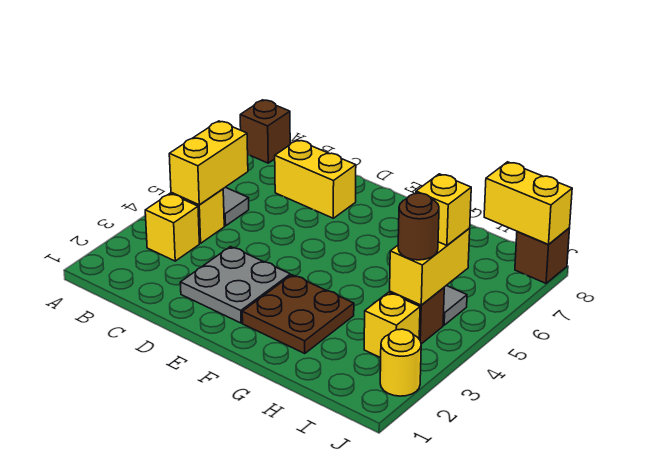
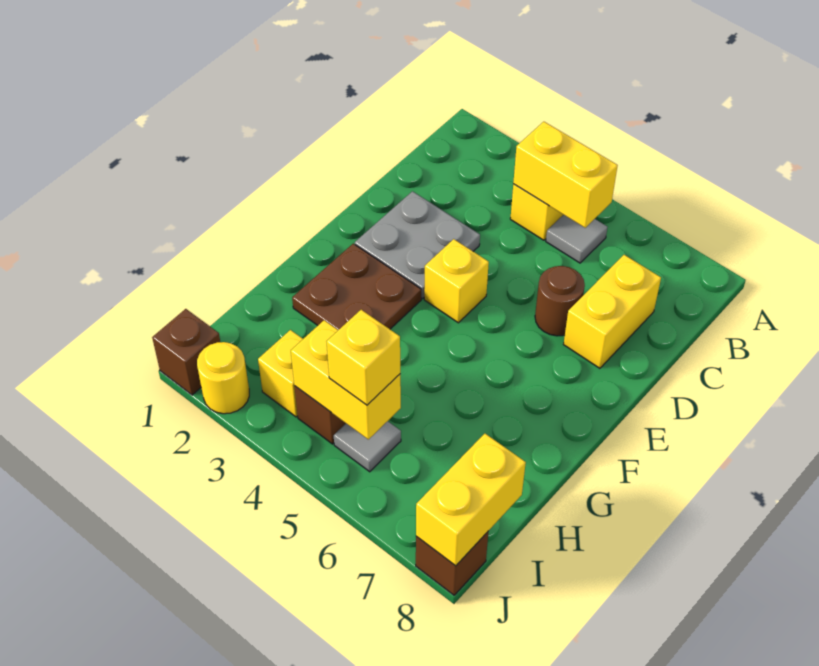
brown brick A8 level 1 -> brown brick J1 level 1
yellow brick B3 level 1 -> yellow brick E4 level 1
brown round brick I4 level 3 -> brown round brick D6 level 1

